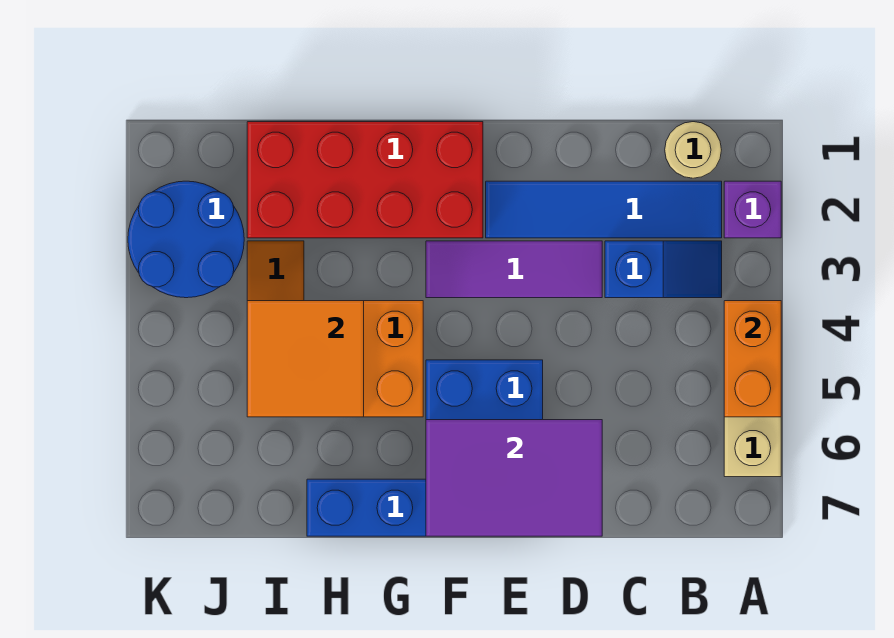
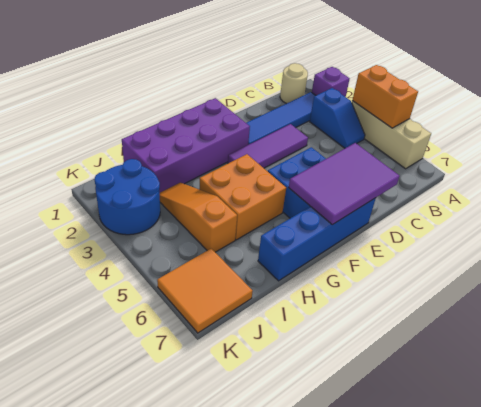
blue slope B3:C3 level 1 top C -> blue slope B3:B4 level 1 top 3
red brick F1:I2 level 1 -> purple brick F1:I2 level 1
orange tile H4:I5 level 2 -> orange tile J6:K7 level 1

